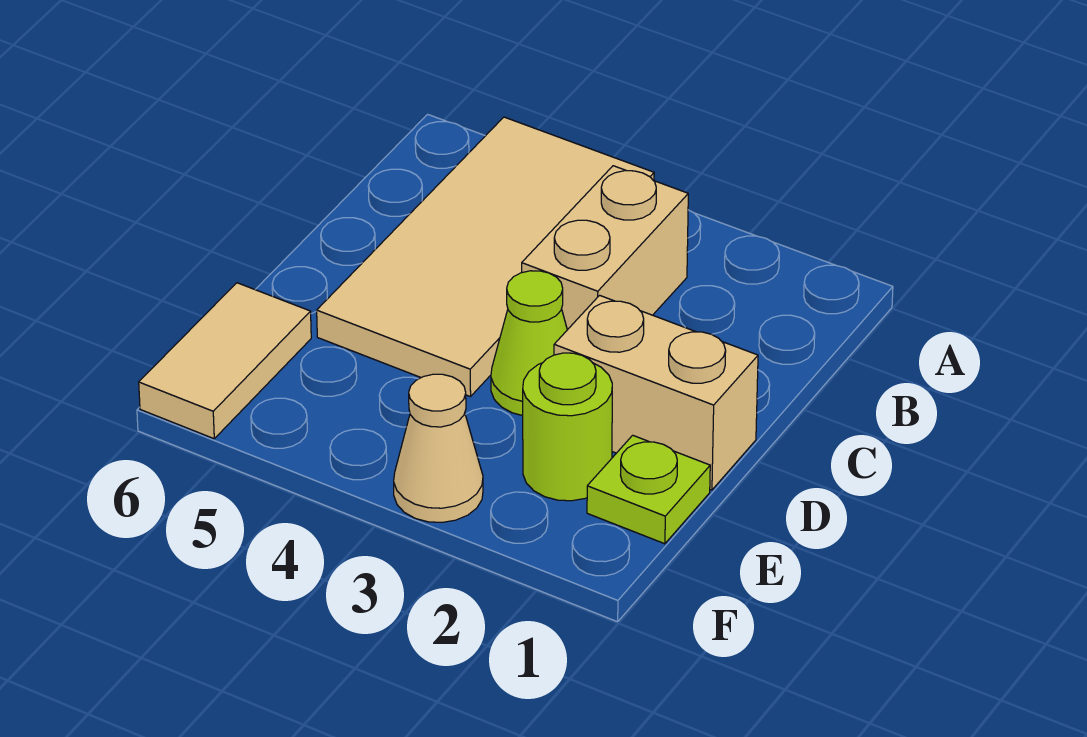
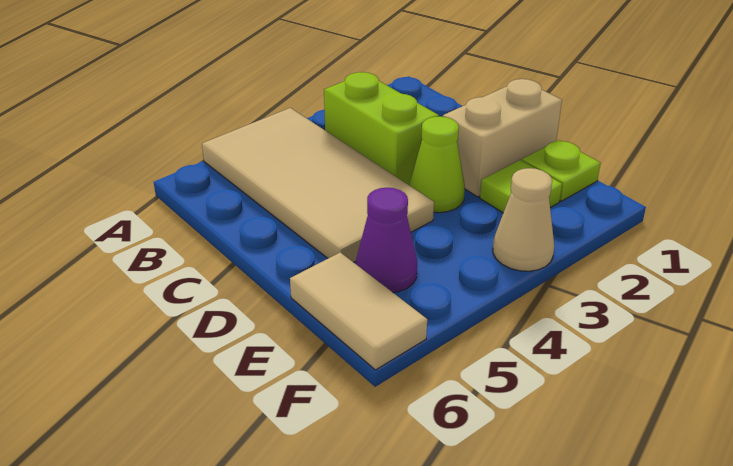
tan brick B3:C3 level 1 -> lime brick B3:C3 level 1
lime round brick E2 level 1 -> lime tile E2 level 1
none -> purple cone E5 level 1

